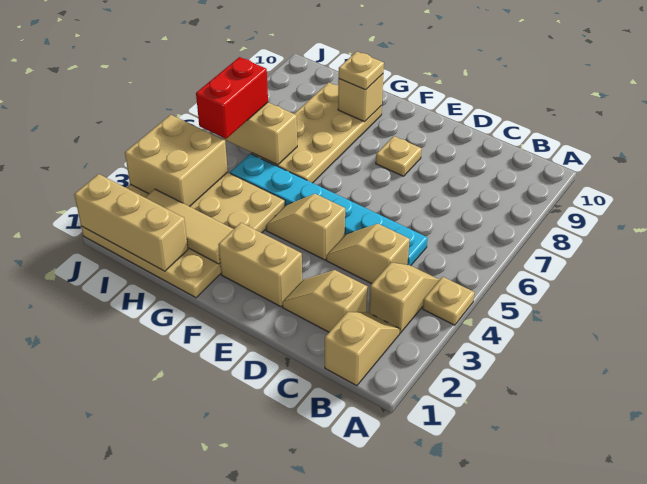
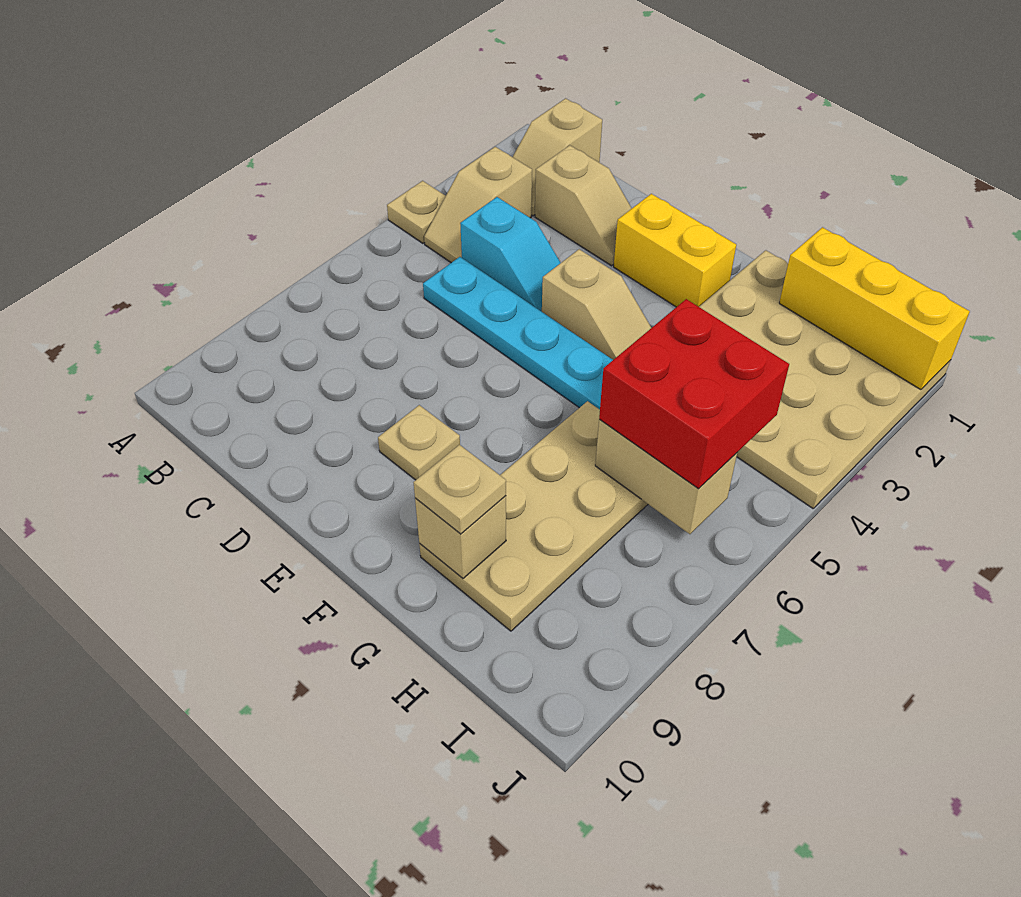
tan slope C4:D4 level 1 top C -> cyan slope C4:D4 level 1 top C
tan brick E2:F2 level 1 -> yellow brick E2:F2 level 1
tan tile G2:I2 level 2 -> none
tan brick H1:J1 level 2 -> yellow brick H1:J1 level 2
tan brick I3:J4 level 2 -> none
red brick I5:I6 level 3 -> red brick H5:I6 level 3

